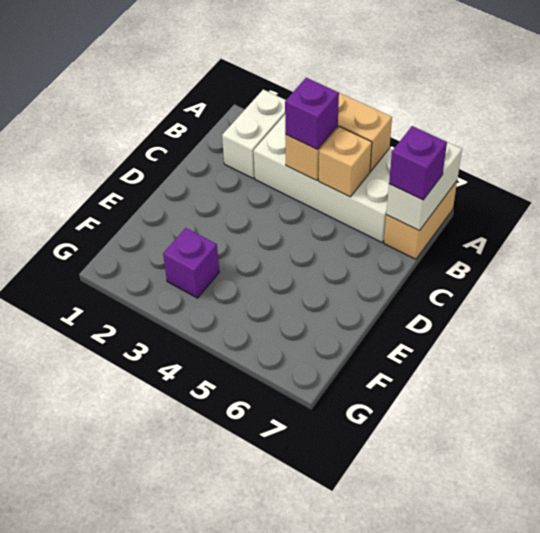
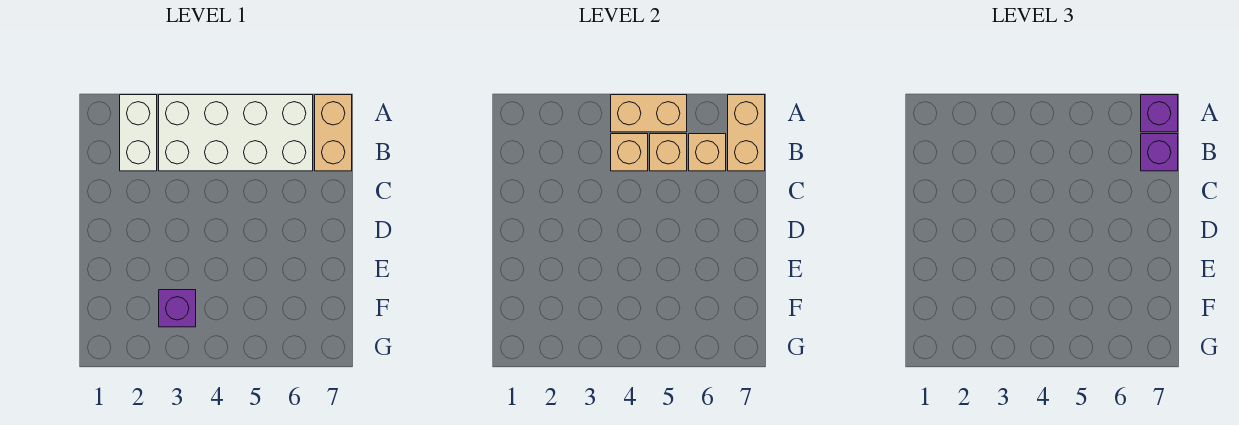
white brick A7:B7 level 2 -> tan brick A7:B7 level 2
purple brick B4 level 3 -> purple brick A7 level 3
none -> tan brick B6 level 2

